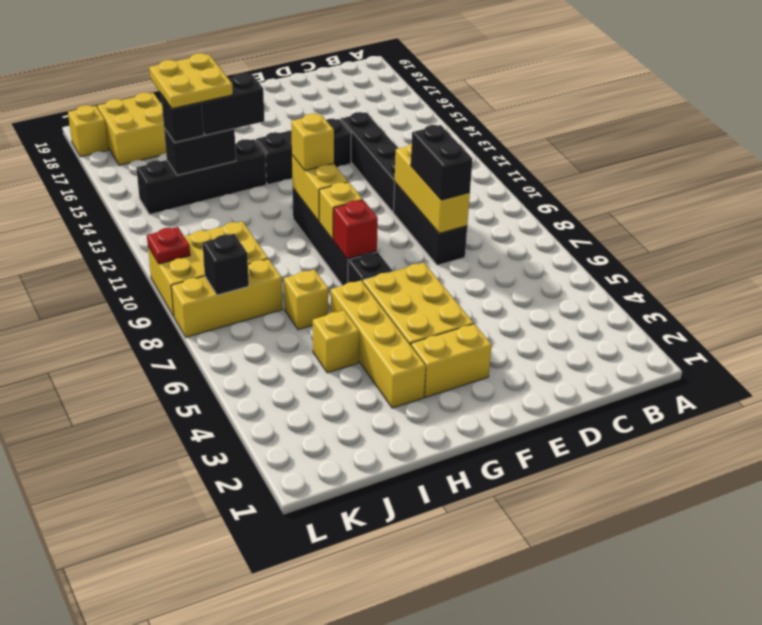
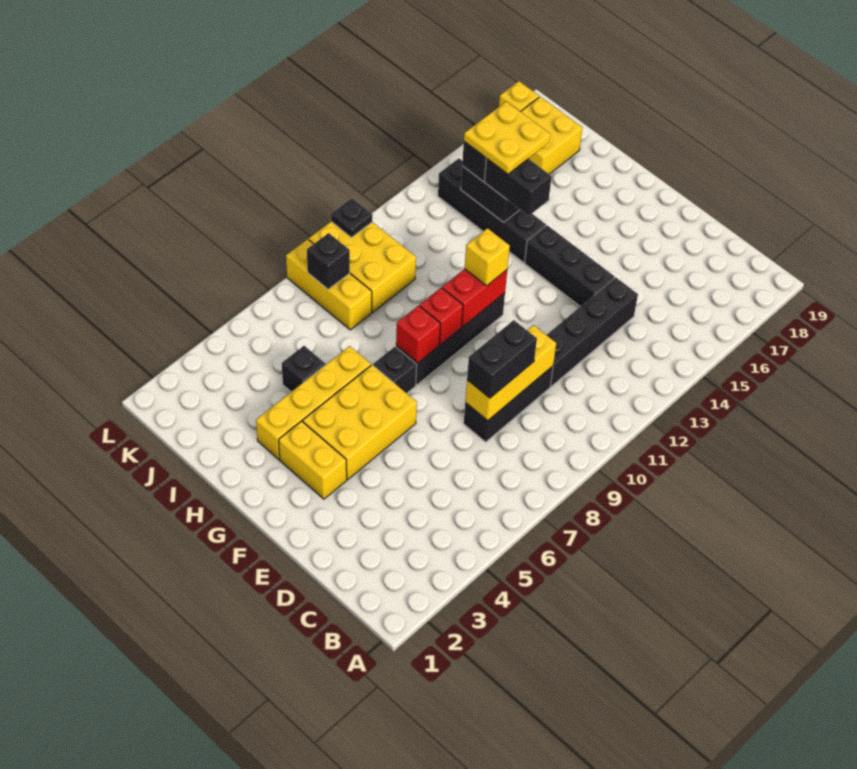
yellow brick G9 level 2 -> red brick G9 level 2
yellow brick G10:G11 level 2 -> red brick G10:G11 level 2
yellow brick I5 level 1 -> black brick I5 level 1
yellow brick I7 level 1 -> none
red plate L10 level 2 -> black plate L10 level 2

